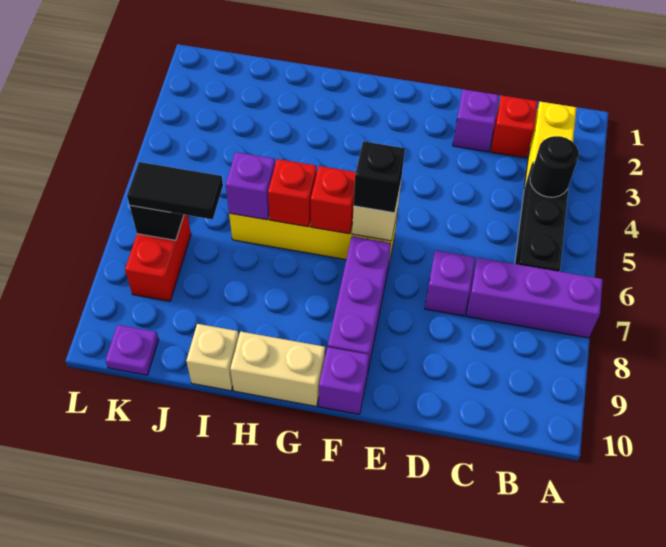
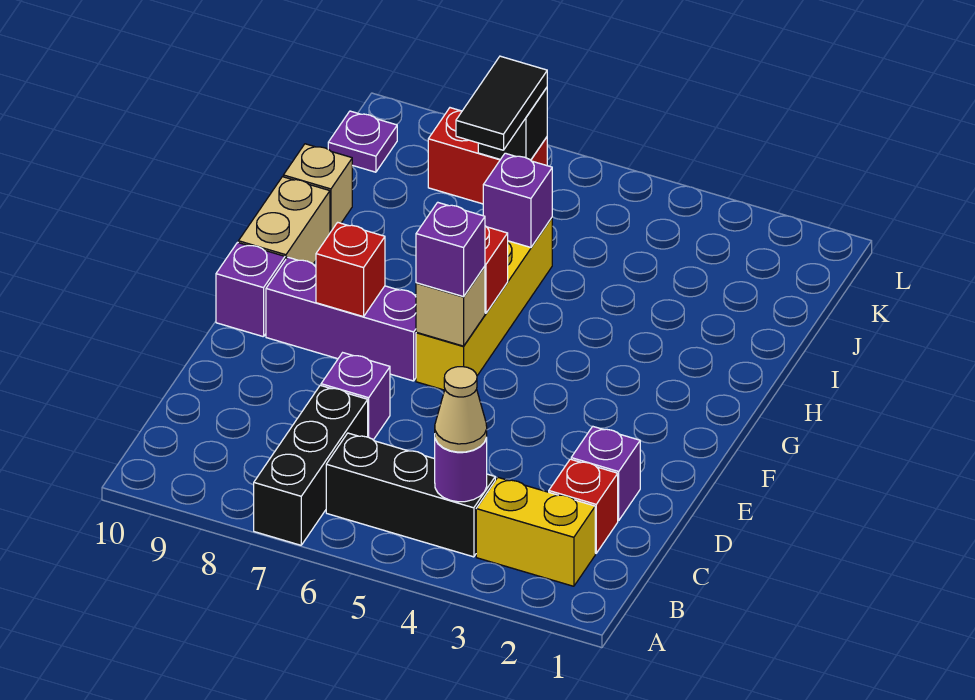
purple brick A7:C7 level 1 -> black brick A7:C7 level 1
black round brick B4 level 2 -> purple round brick B4 level 2
none -> tan cone B4 level 3
black brick F6 level 3 -> purple brick F6 level 3
red brick H6 level 2 -> red brick F8 level 2

